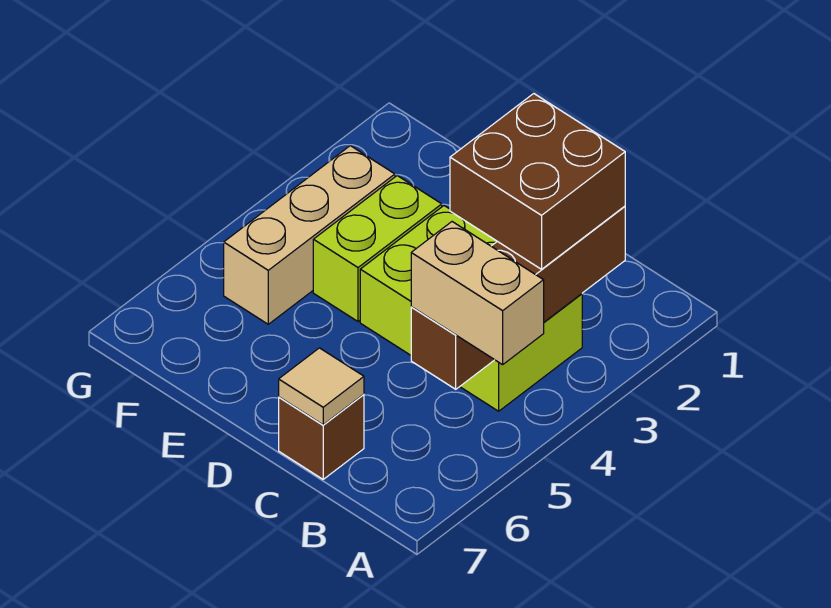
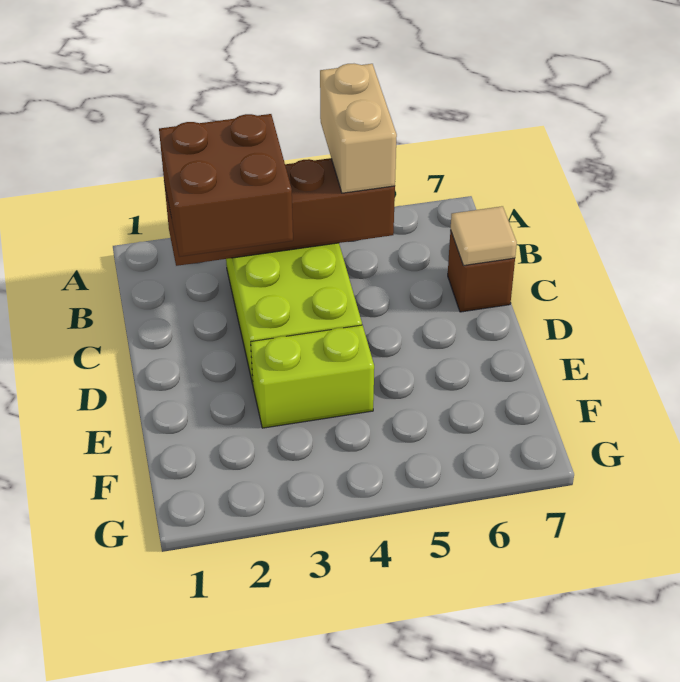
tan brick F3:F5 level 1 -> none

